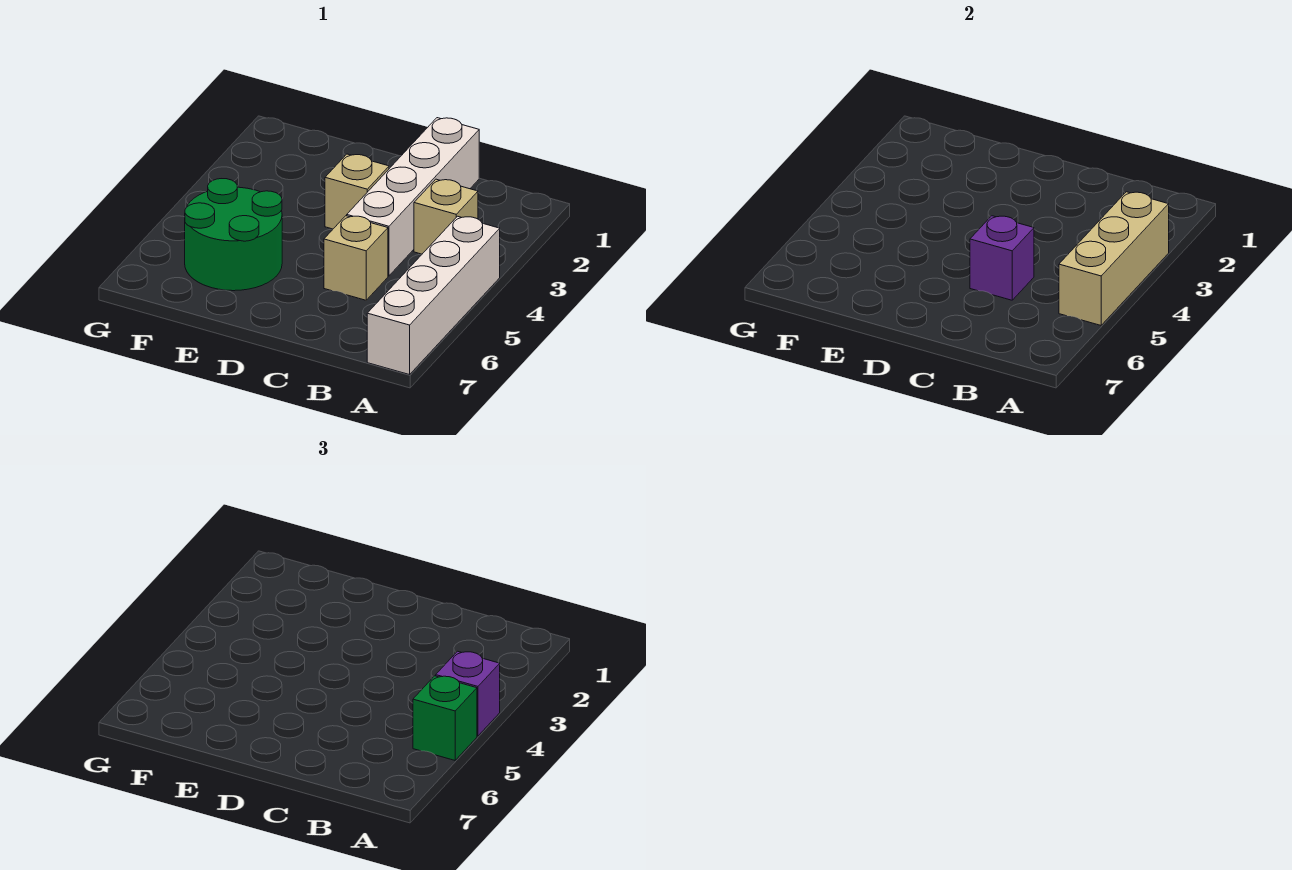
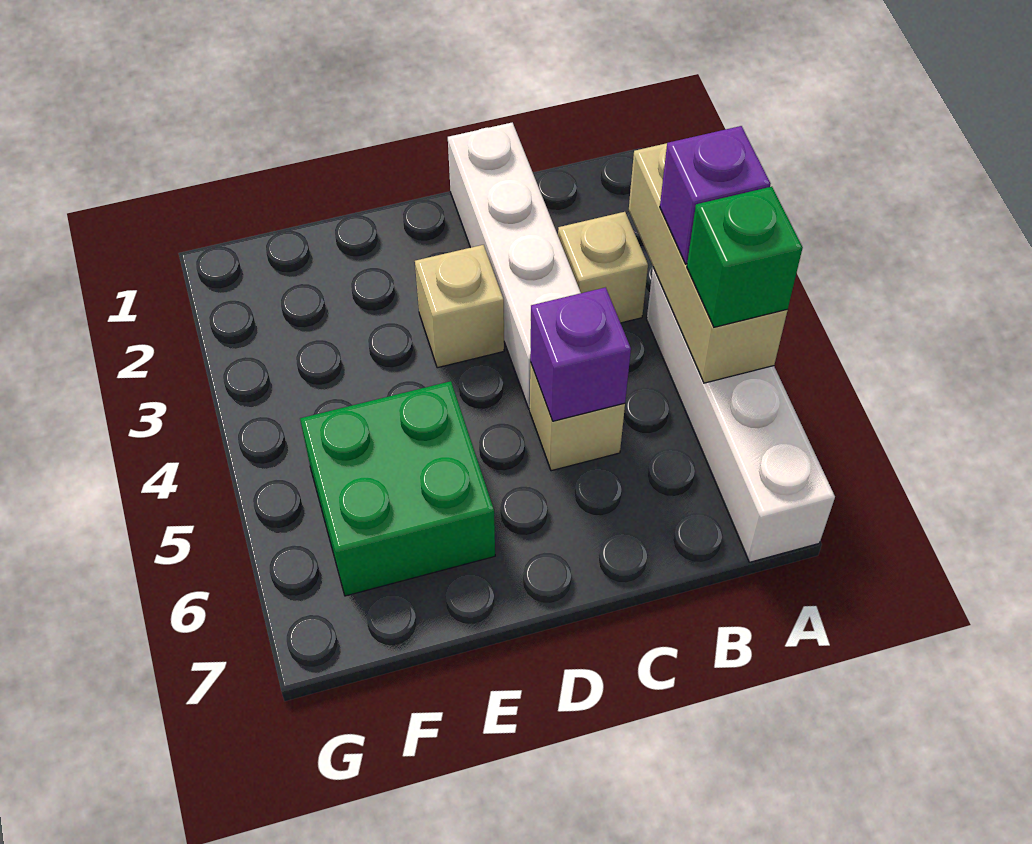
green round brick E5:F6 level 1 -> green brick E5:F6 level 1

